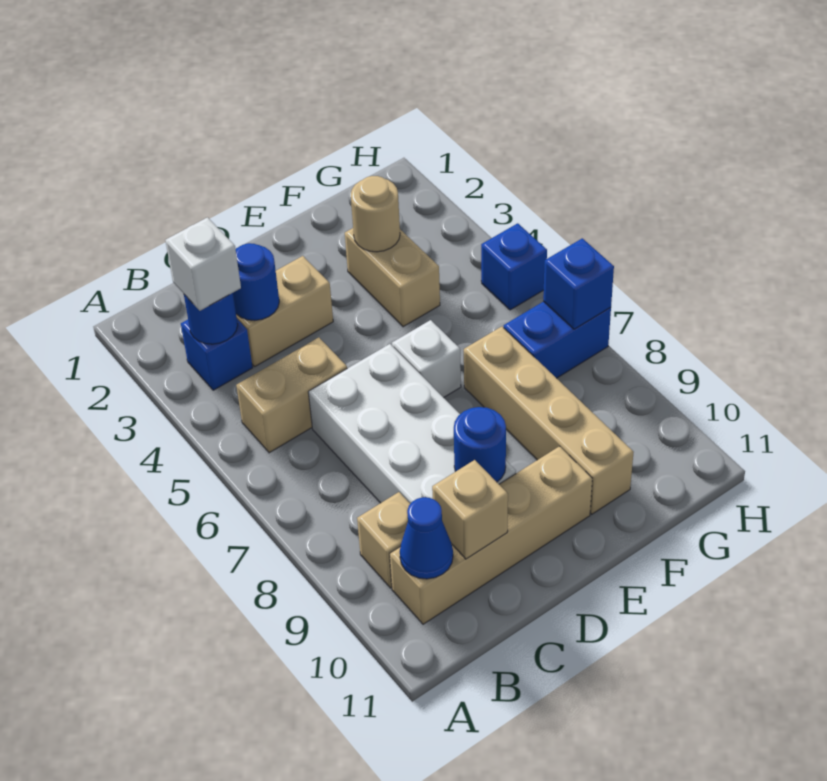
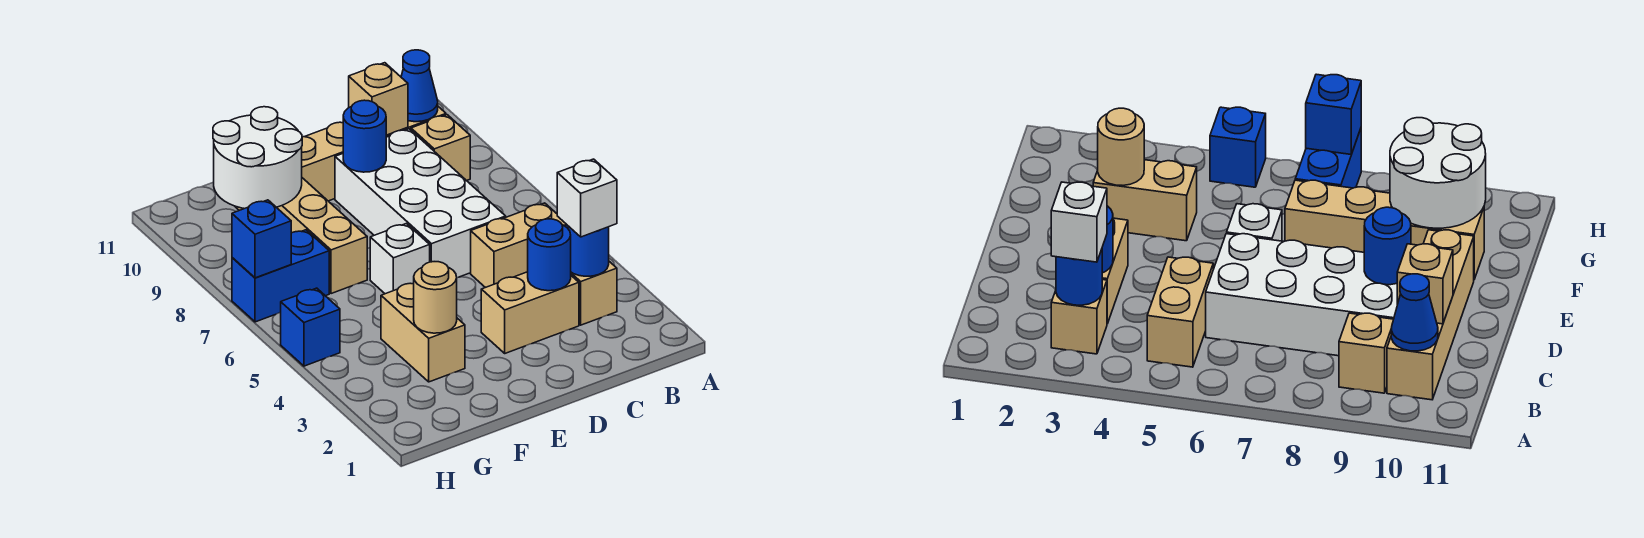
blue brick B3 level 1 -> tan brick B3 level 1
none -> white round brick F9:G10 level 2

